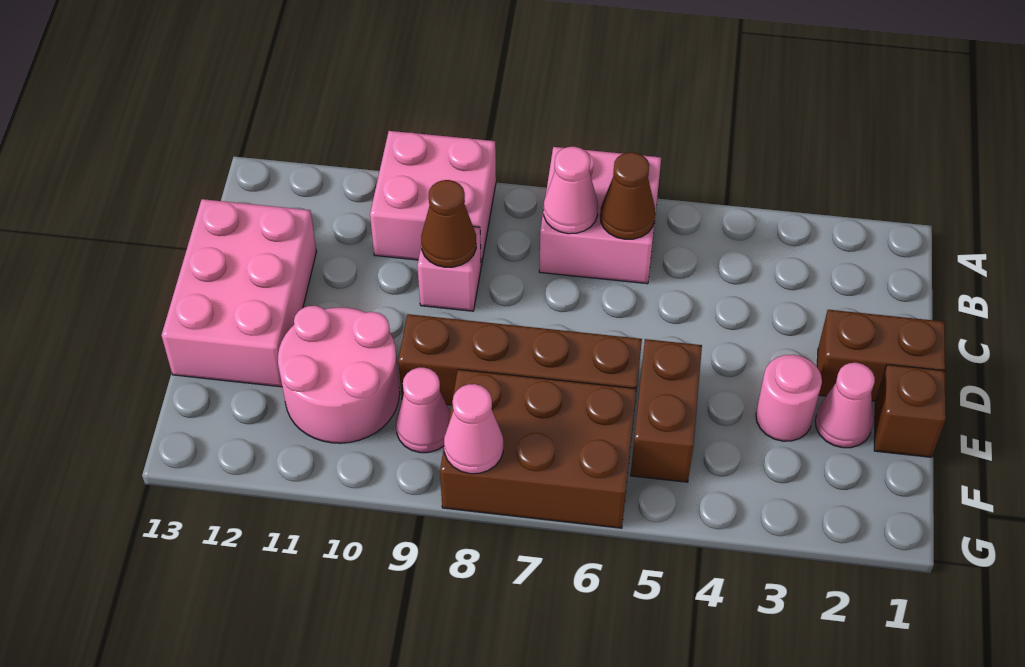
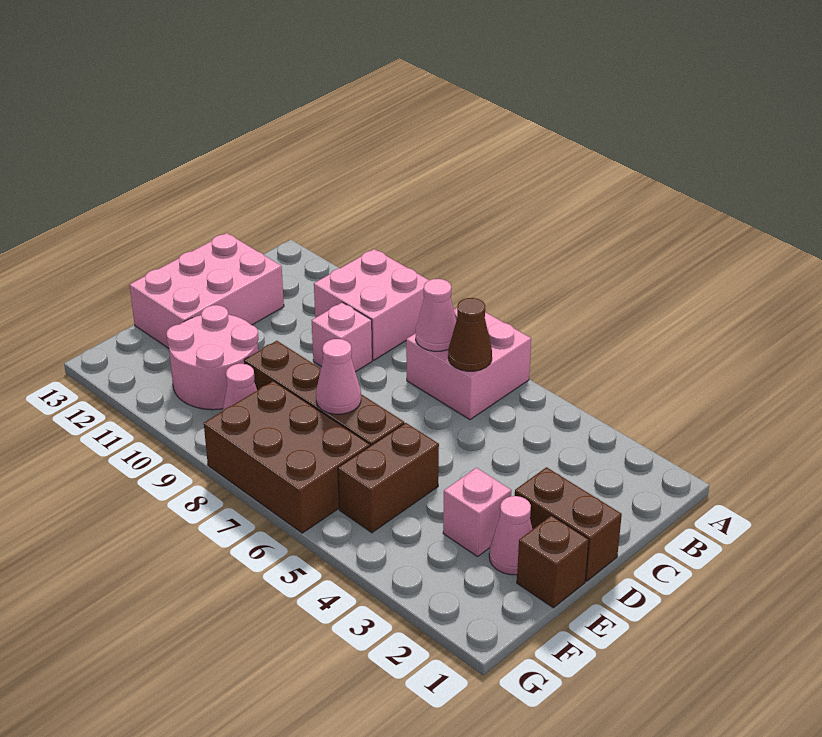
brown cone C9 level 2 -> none
pink round brick E3 level 1 -> pink brick E3 level 1
pink cone G8 level 2 -> pink cone E7 level 2

